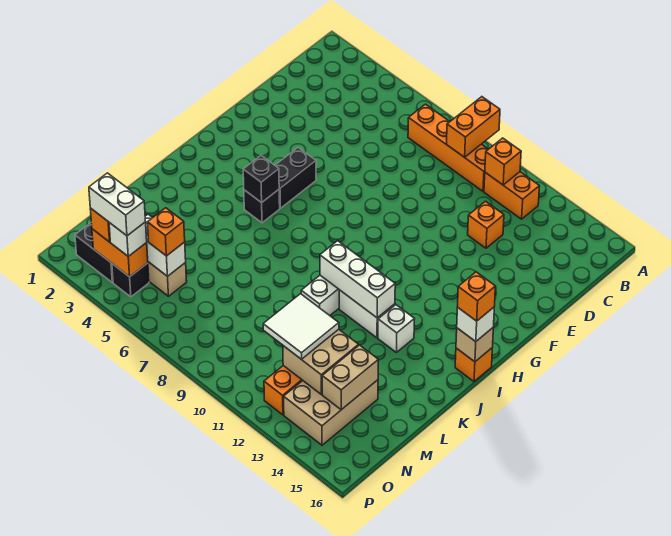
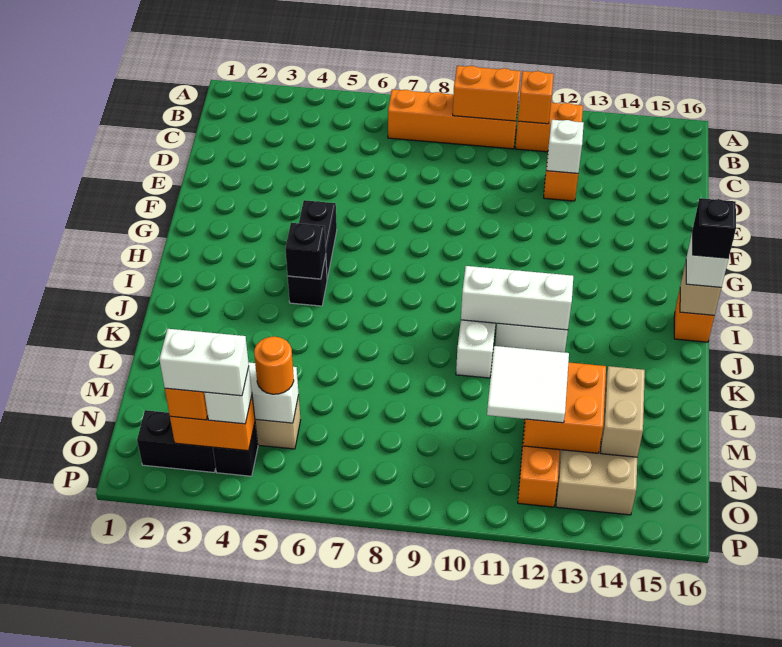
orange brick A9:B9 level 2 -> orange brick B9:B10 level 2
orange brick I16 level 4 -> black brick I16 level 4
white brick J13 level 1 -> white brick D12 level 2
tan brick M12:N13 level 2 -> orange brick M12:N13 level 2
orange brick N5 level 3 -> orange round brick N5 level 3

